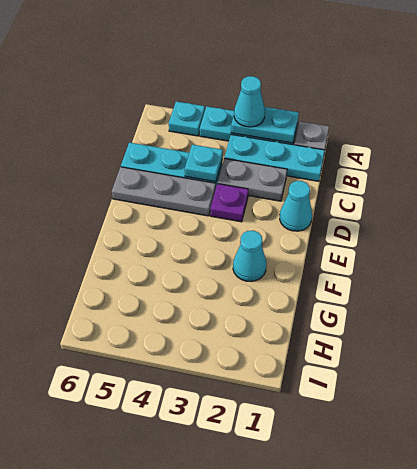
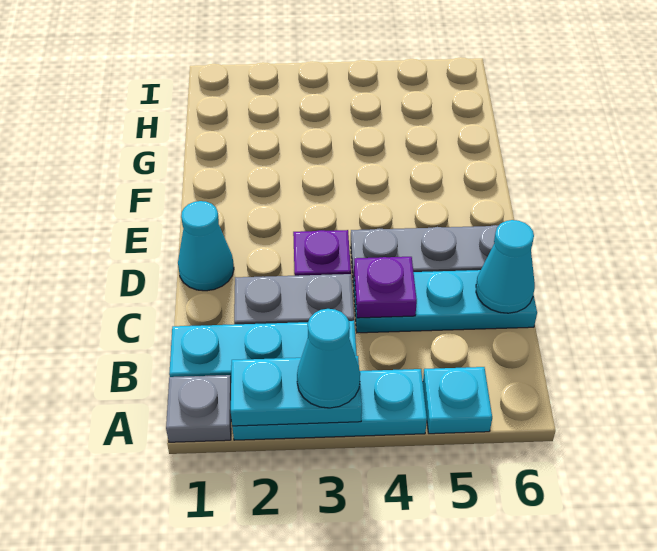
cyan plate C4 level 2 -> purple plate C4 level 2
cyan cone F2 level 1 -> cyan cone C6 level 2

